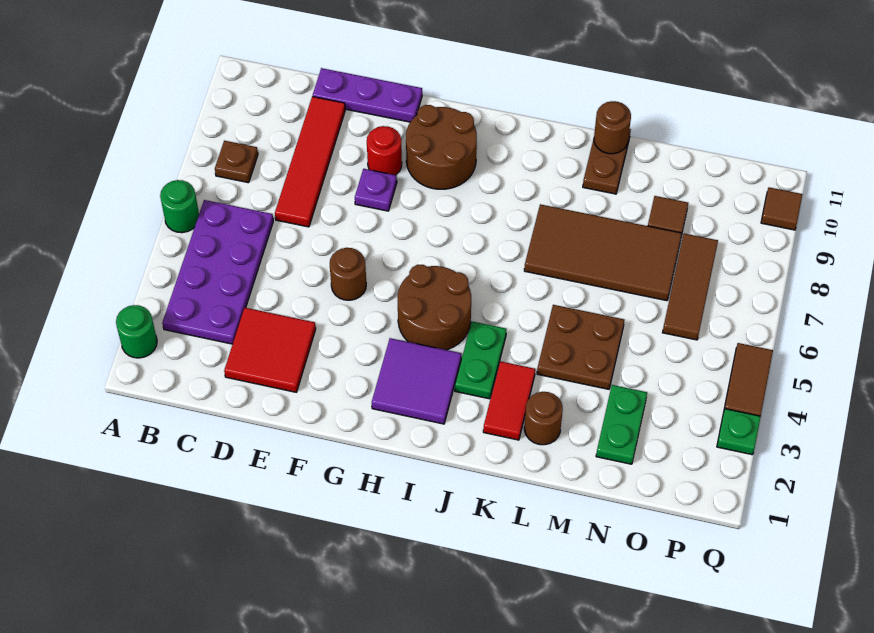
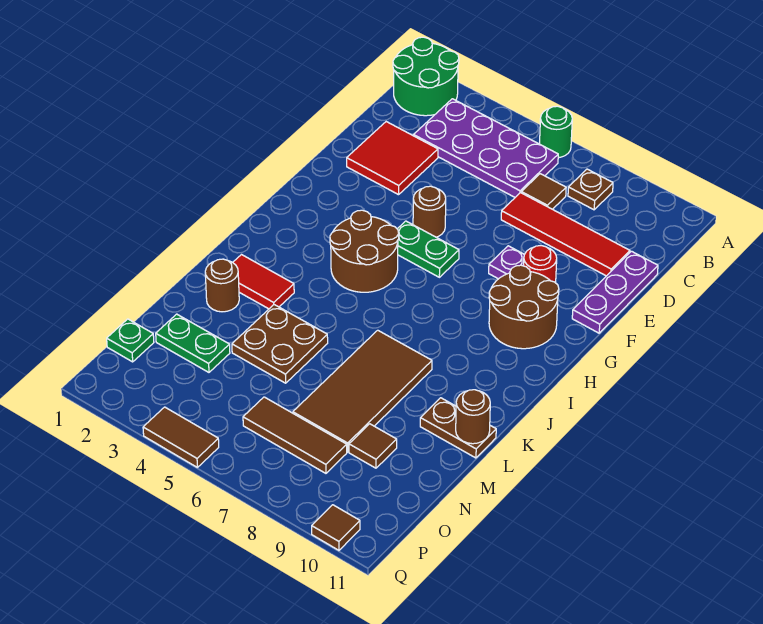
green round brick A2 level 1 -> green round brick A1:B2 level 1
none -> brown tile C7 level 1
purple tile H2:I3 level 1 -> none
green plate J3:J4 level 1 -> green plate G5:G6 level 1
green plate Q3 level 1 -> green plate O1 level 1

